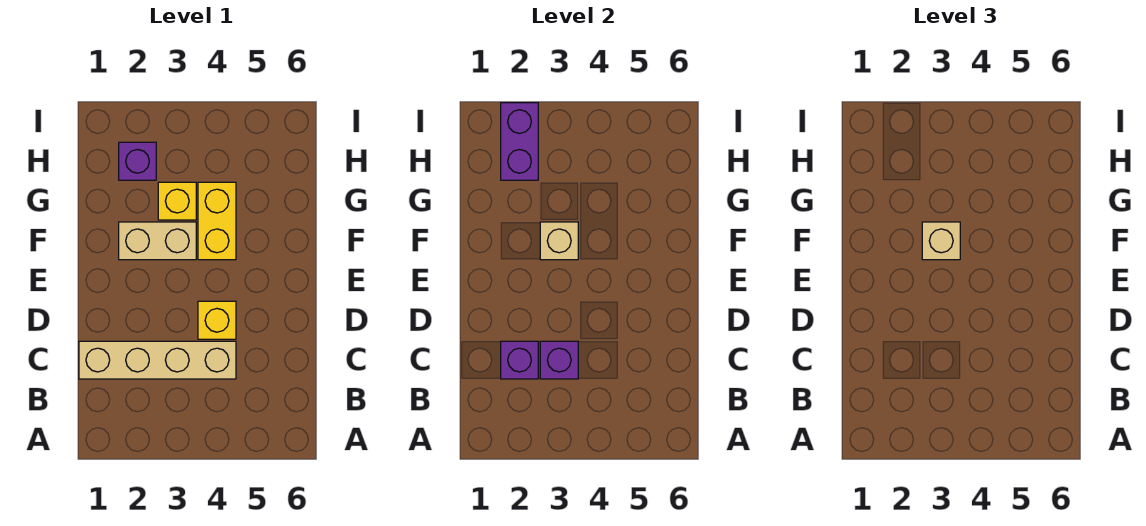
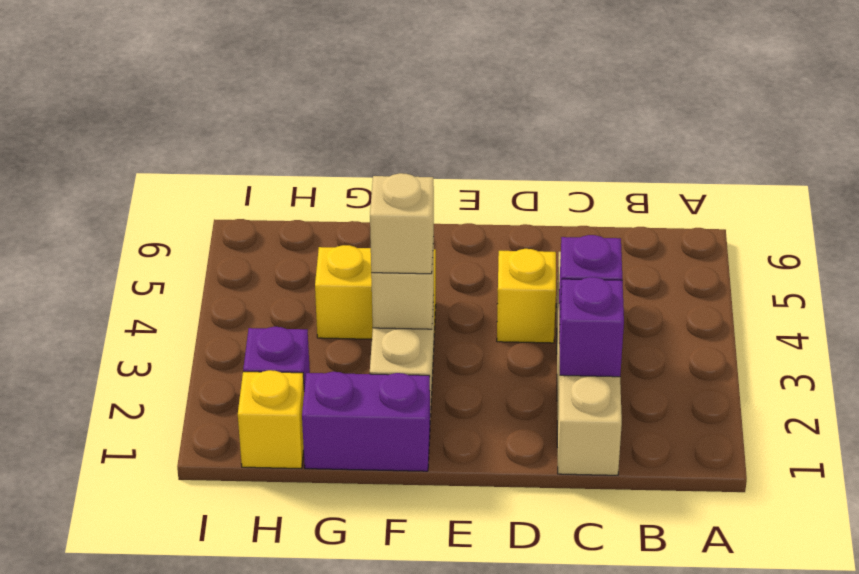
yellow brick G3 level 1 -> yellow brick H1 level 1
purple brick H2:I2 level 2 -> purple brick F1:G1 level 1

